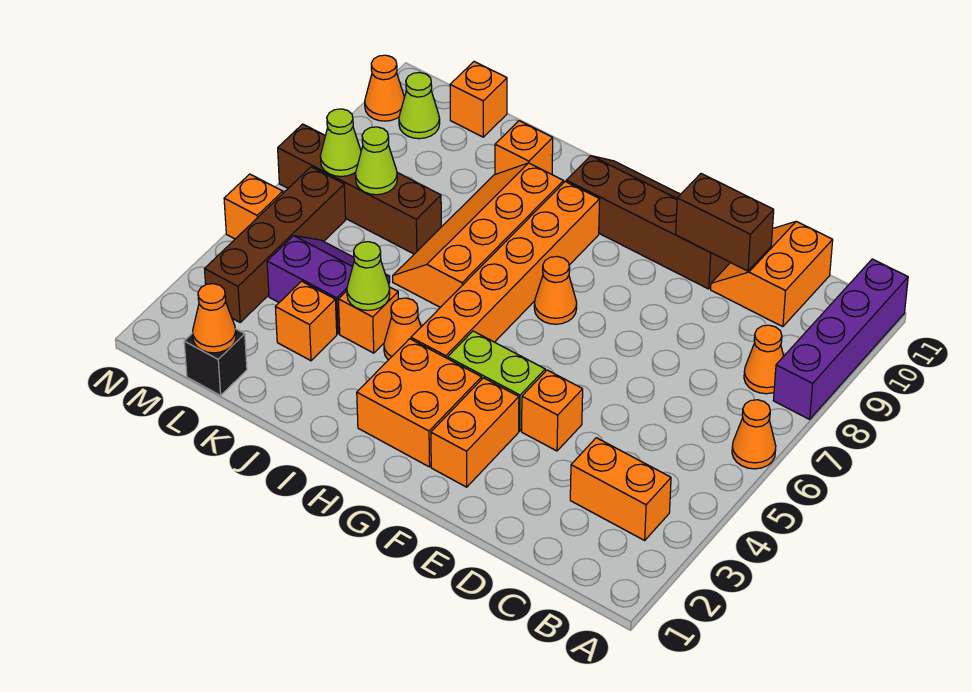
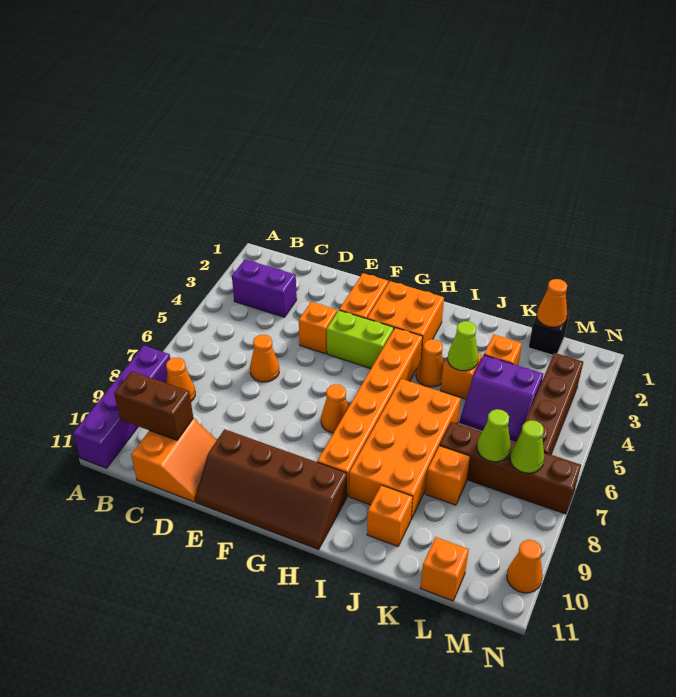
orange cone A6 level 1 -> orange cone D6 level 1
orange brick B3:C3 level 1 -> purple brick B3:C3 level 1
brown brick D10:E10 level 2 -> brown brick B10:C10 level 2
orange slope I6:J9 level 1 top I -> orange brick I6:J9 level 1
lime cone M10 level 1 -> none
orange brick N5 level 1 -> orange brick K8 level 1

